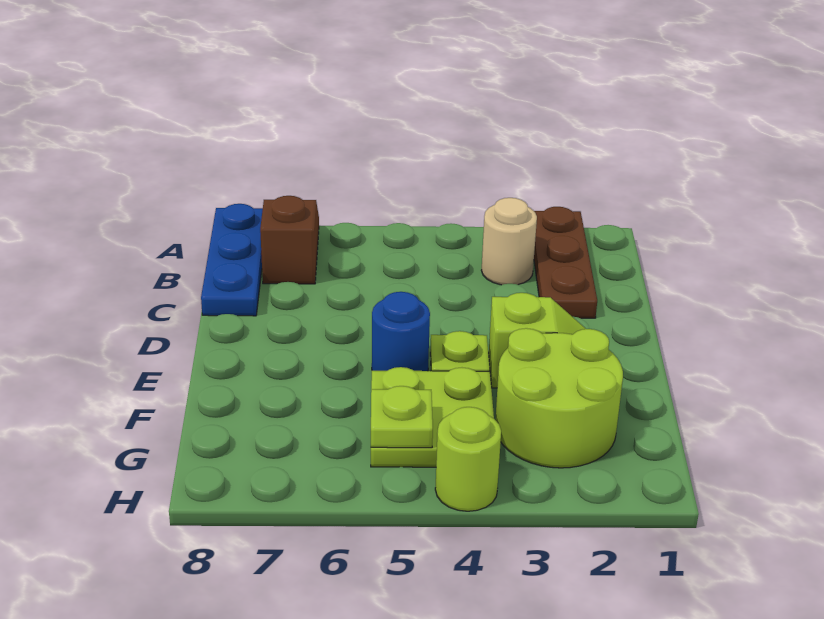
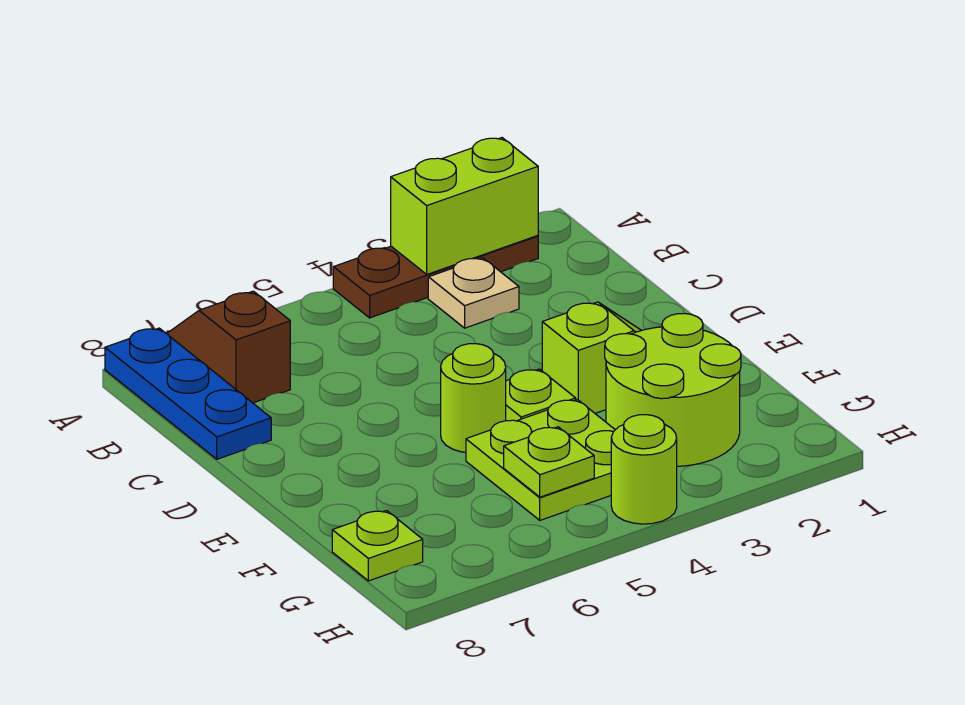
brown plate A2:C2 level 1 -> brown plate A2:A4 level 1
none -> lime brick A2:A3 level 2
tan round brick B3 level 1 -> tan plate B3 level 1
blue round brick E5 level 1 -> lime round brick E5 level 1
none -> lime plate G8 level 1

